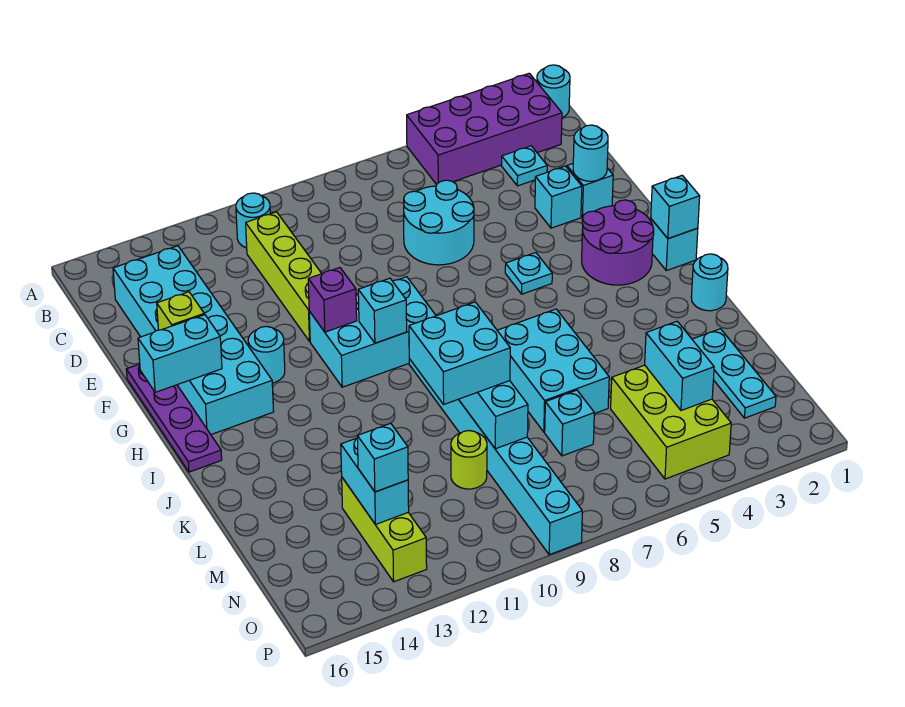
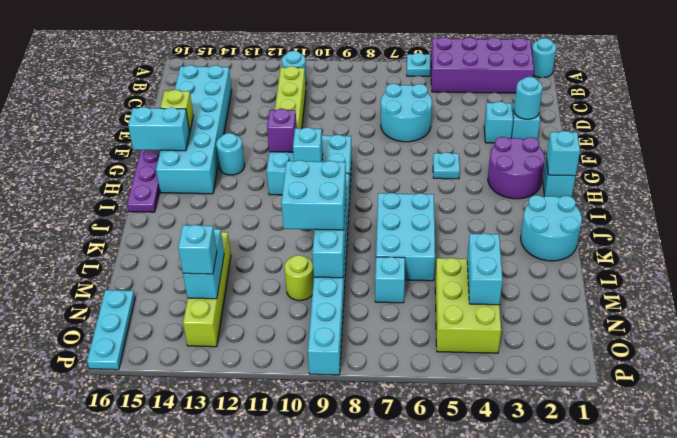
cyan plate C3 level 1 -> cyan plate A6 level 1
cyan round brick J1 level 1 -> cyan round brick J1:K2 level 1
cyan plate L2:N2 level 1 -> cyan plate N16:P16 level 1
lime brick M13:O13 level 1 -> lime brick L13:O13 level 1

